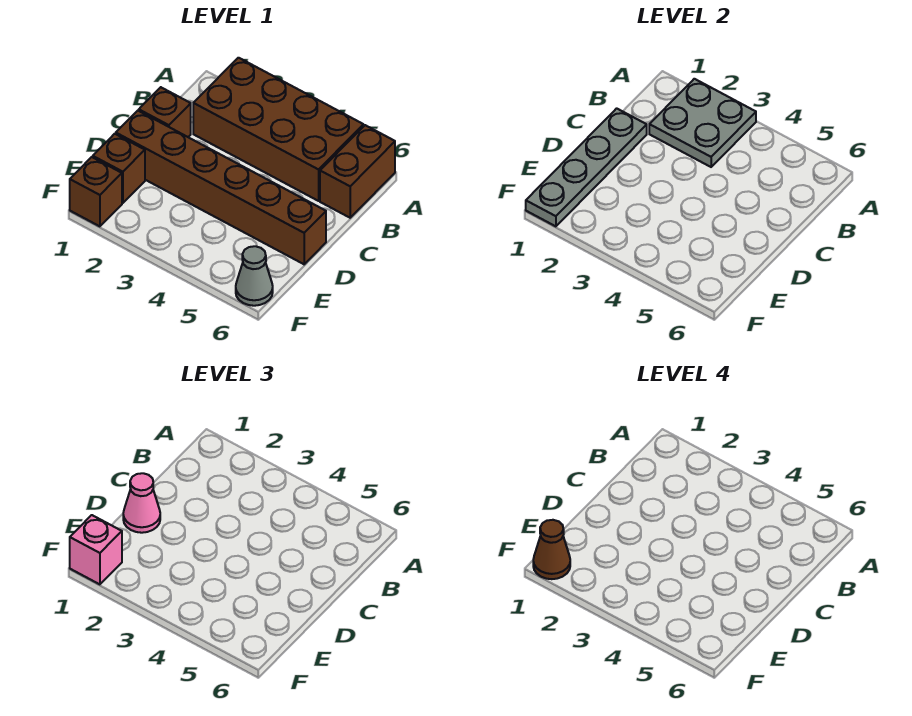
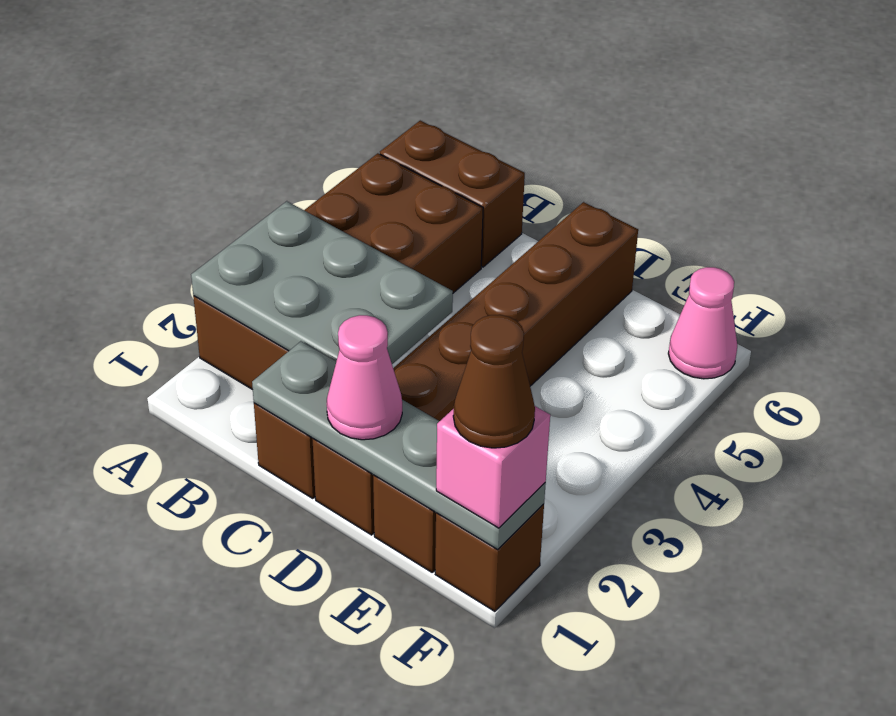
grey plate A2:B3 level 2 -> grey plate A2:C3 level 2
grey cone F6 level 1 -> pink cone F6 level 1

